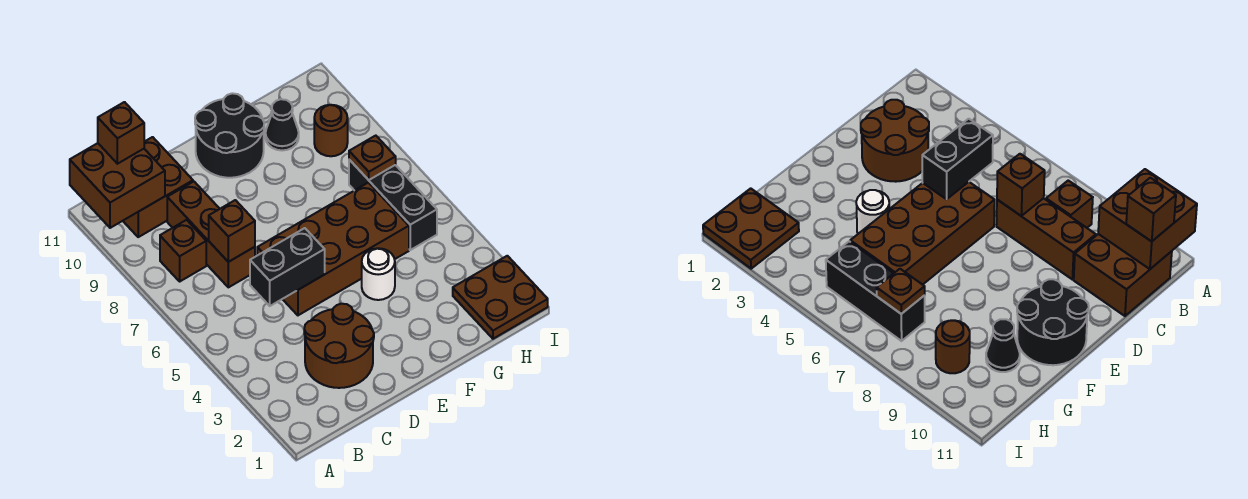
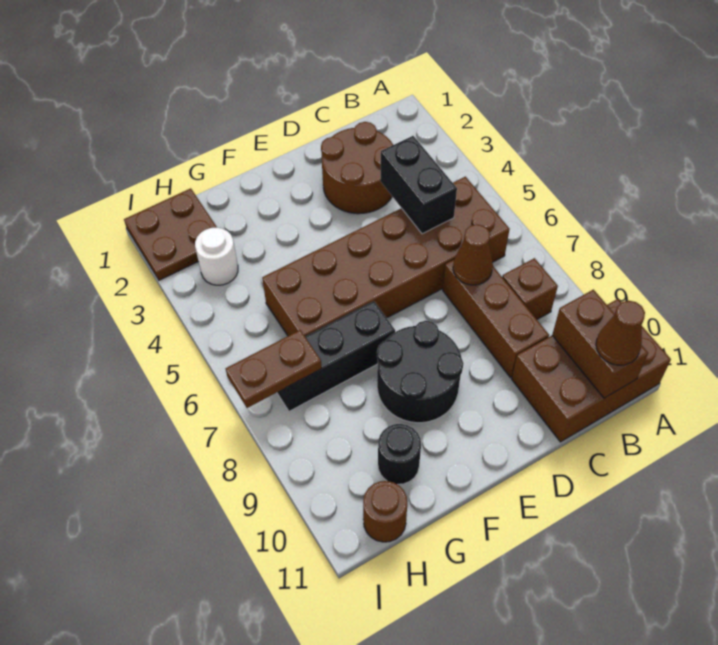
brown brick A10:B11 level 2 -> brown brick B10:B11 level 2
brown brick B10:C11 level 1 -> brown brick A10:C11 level 1
brown brick B11 level 3 -> brown cone B11 level 3
black brick C5:D5 level 2 -> black brick C4:C5 level 2
brown brick C7 level 2 -> brown cone C7 level 2
brown brick D5:G6 level 1 -> brown brick B5:G6 level 1
black round brick E10:F11 level 1 -> black round brick E8:F9 level 1
white round brick F4 level 1 -> white round brick H3 level 1
black cone G10 level 1 -> black round brick G10 level 1
black brick H5:H7 level 1 -> black brick F7:H7 level 1
brown plate H7 level 2 -> brown plate H7:I7 level 2
brown round brick H9 level 1 -> brown round brick H11 level 1

